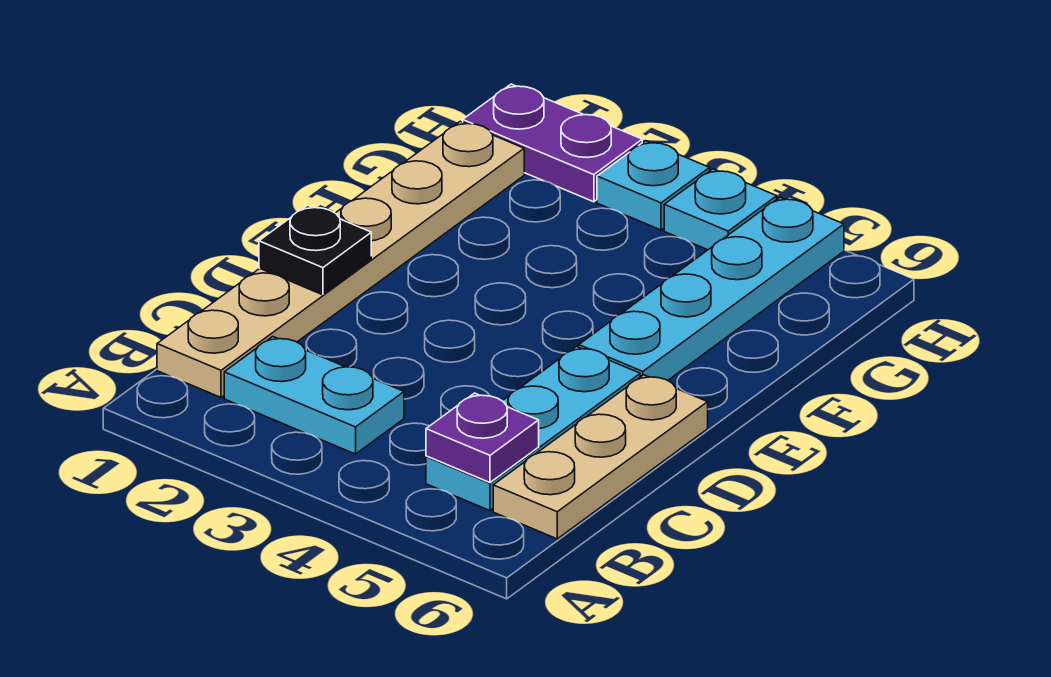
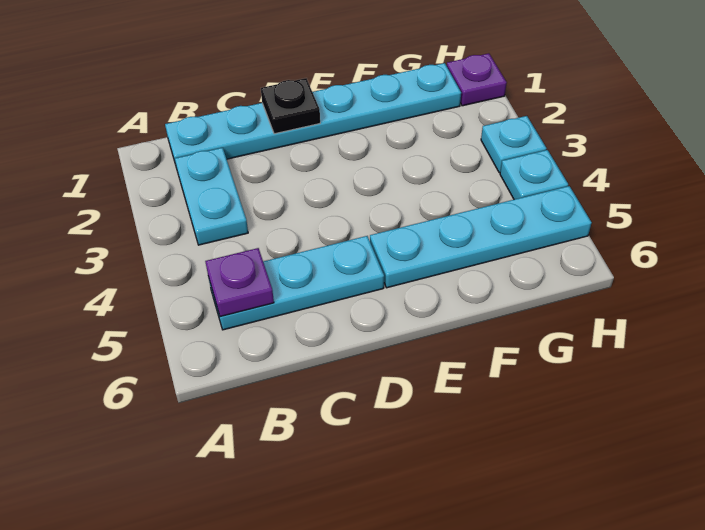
tan plate B1:G1 level 1 -> cyan plate B1:G1 level 1
tan plate B6:D6 level 1 -> none
purple plate H1:H2 level 1 -> purple plate H1 level 1

